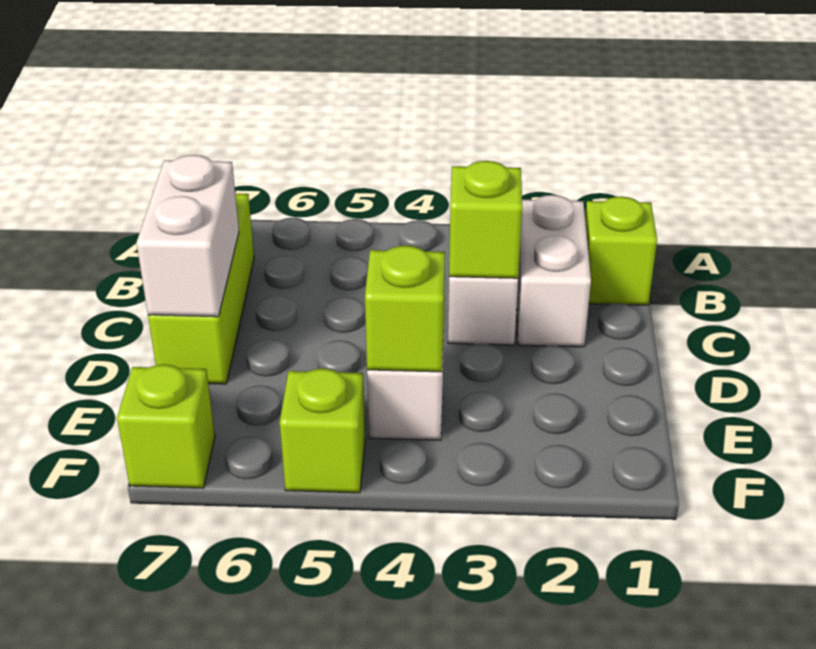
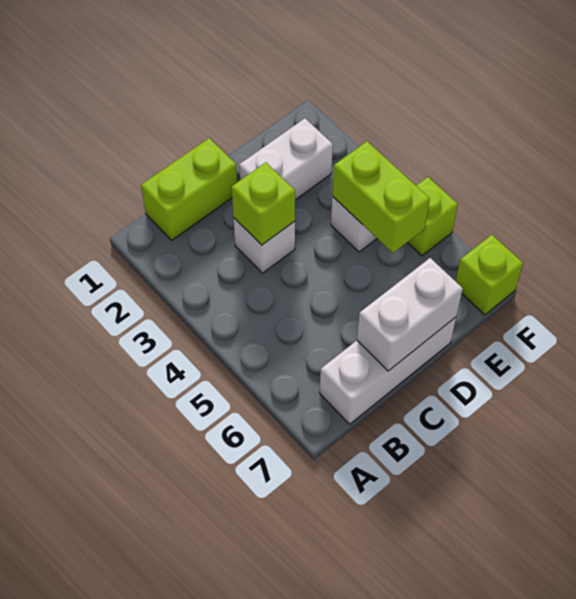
lime brick B1 level 1 -> lime brick B1:C1 level 1
white brick B2:C2 level 1 -> white brick D2:E2 level 1
lime brick B7:D7 level 1 -> white brick B7:D7 level 1
lime brick E4 level 2 -> lime brick E4:E5 level 2

